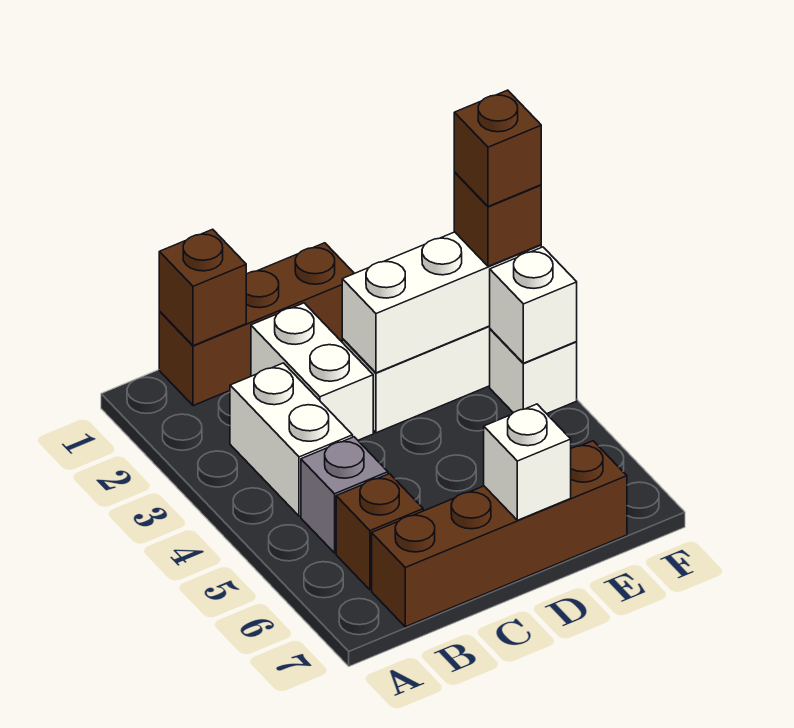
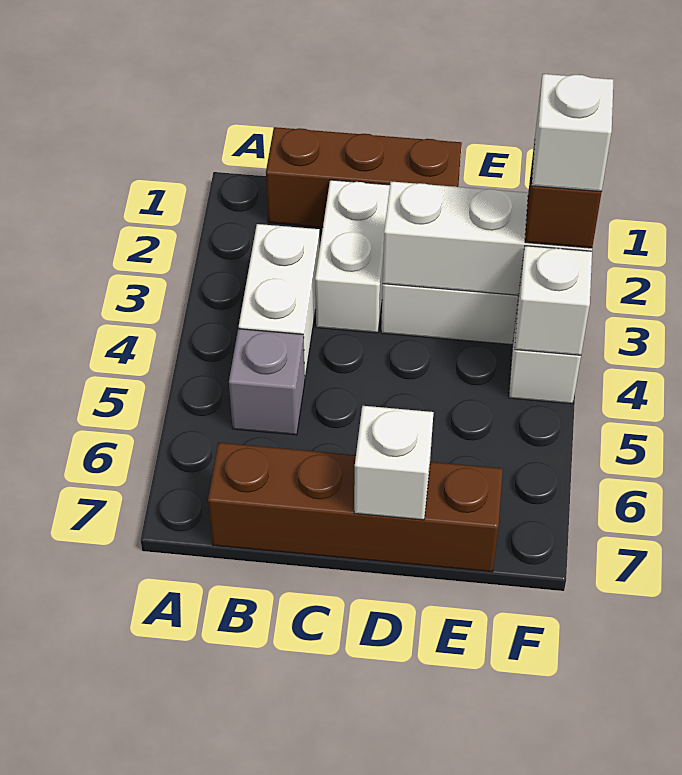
brown brick B1 level 2 -> none
brown brick B6 level 1 -> none
brown brick F3 level 4 -> white brick F3 level 4

